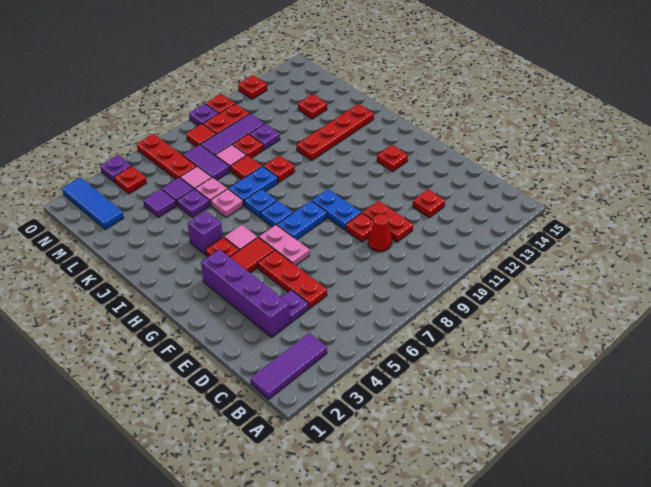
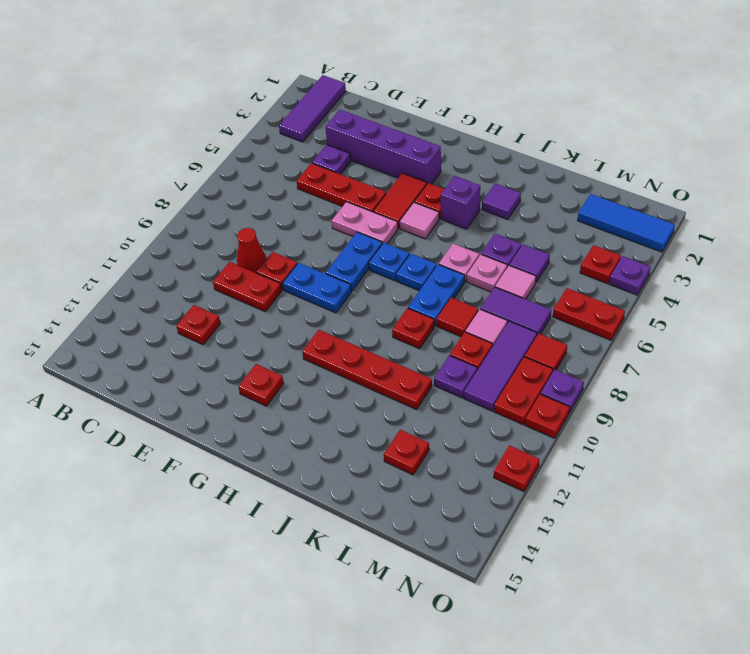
red plate J11:J14 level 1 -> red plate H11:K11 level 1
purple tile L4 level 1 -> purple tile J3 level 1
red plate M6:O6 level 1 -> red plate N6:O6 level 1

